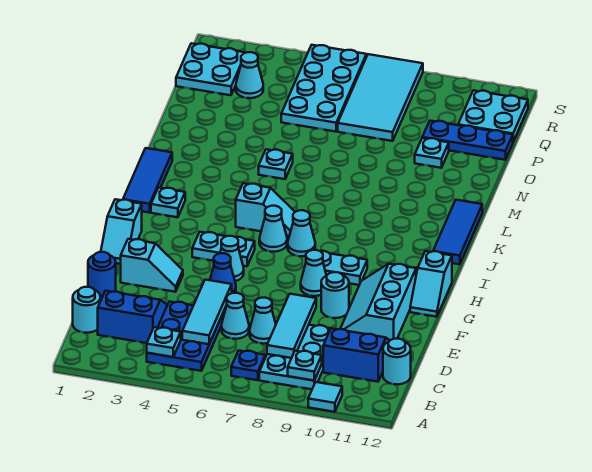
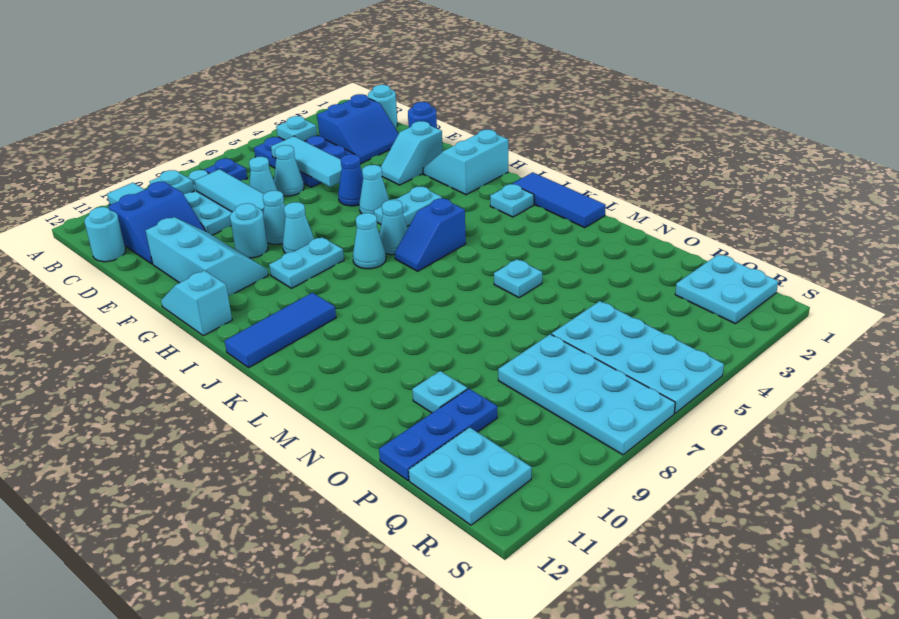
cyan slope G1:H1 level 1 top H -> cyan slope G1:H2 level 1 top H
cyan slope J5:J6 level 1 top 5 -> blue slope J5:J6 level 1 top 5
blue tile J12:L12 level 1 -> blue tile J10:J12 level 1
cyan tile P7:S8 level 1 -> cyan plate P7:S8 level 1
cyan cone Q3 level 1 -> cyan cone F8 level 1

